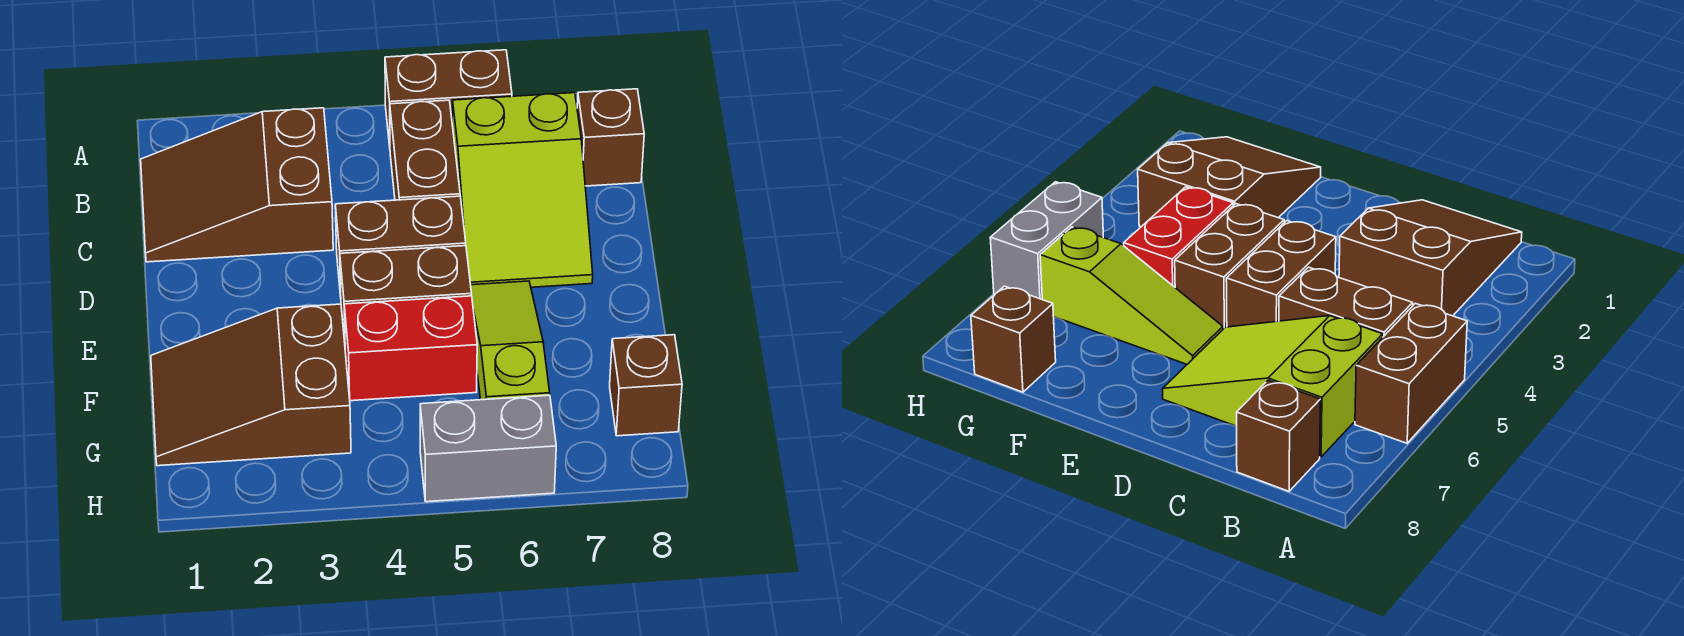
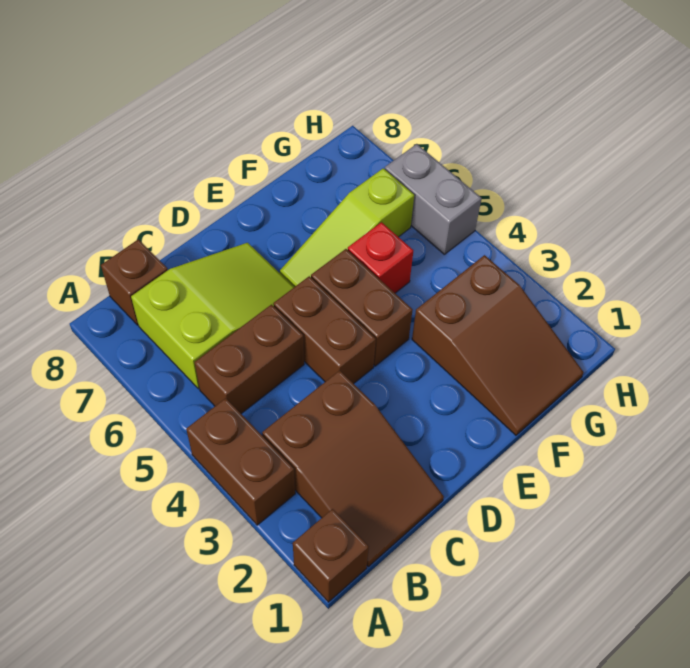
brown brick A5:A6 level 1 -> brown brick A3:A4 level 1
red brick F4:F5 level 1 -> red brick F5 level 1
brown brick G8 level 1 -> brown brick A1 level 1

